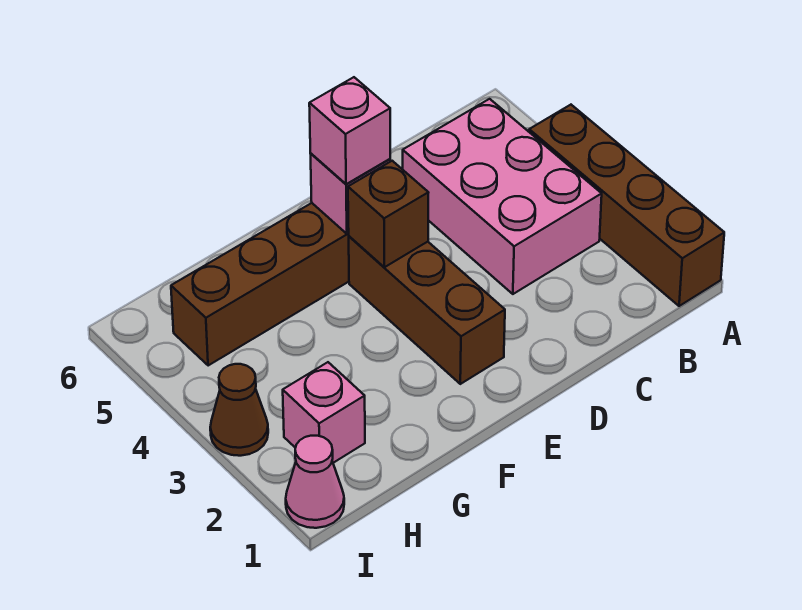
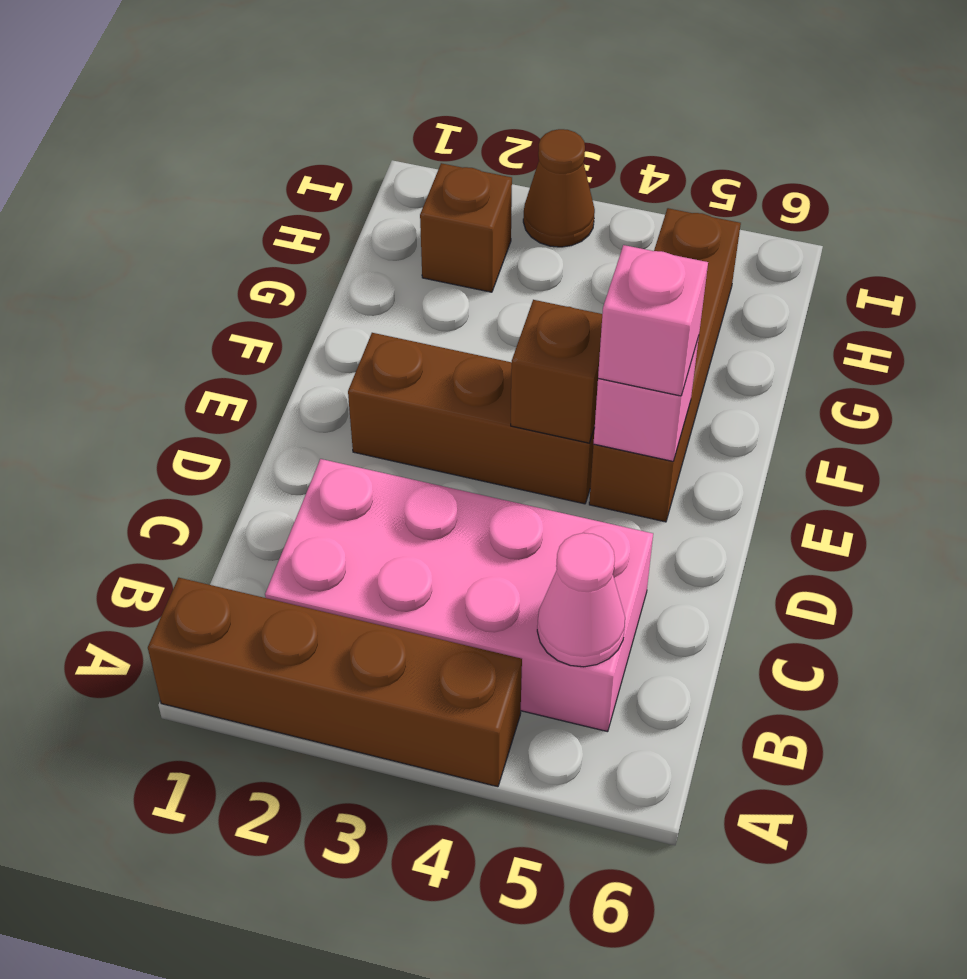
pink brick B3:C5 level 1 -> pink brick B2:C5 level 1
pink brick H2 level 1 -> brown brick H2 level 1
pink cone I1 level 1 -> pink cone B5 level 2

